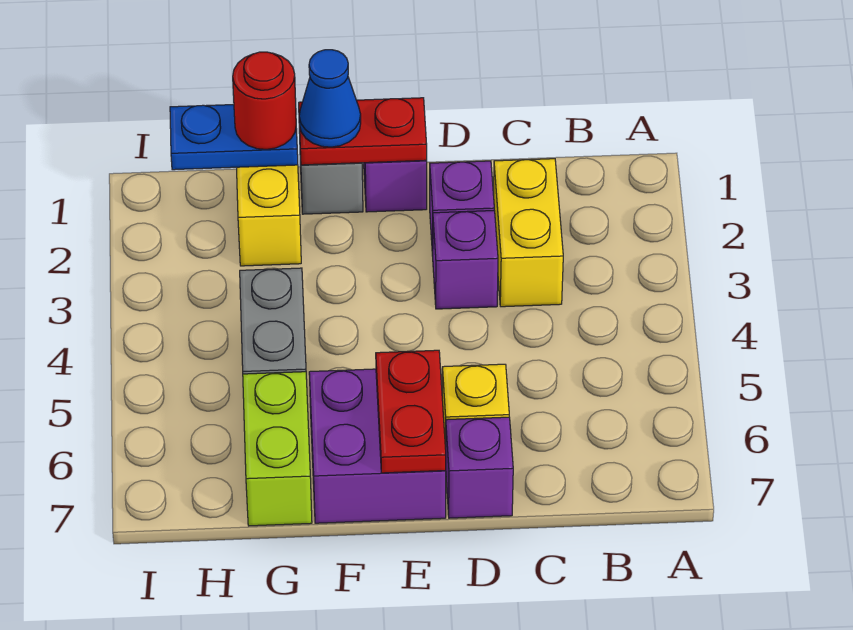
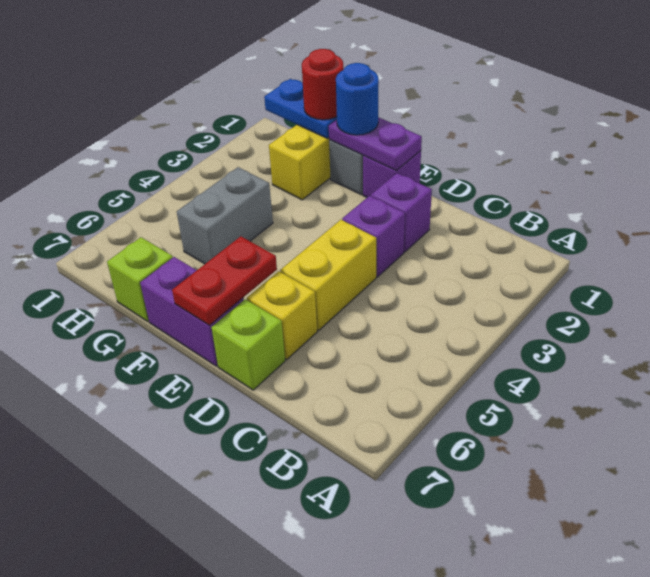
yellow brick C2:C3 level 1 -> yellow brick D4:D5 level 1
purple brick D7 level 1 -> lime brick D7 level 1
red plate E1:F1 level 2 -> purple plate E1:F1 level 2
purple brick E6:F7 level 1 -> purple brick E7:F7 level 1
blue cone F1 level 3 -> blue round brick F1 level 3
lime brick G6:G7 level 1 -> lime brick G7 level 1

